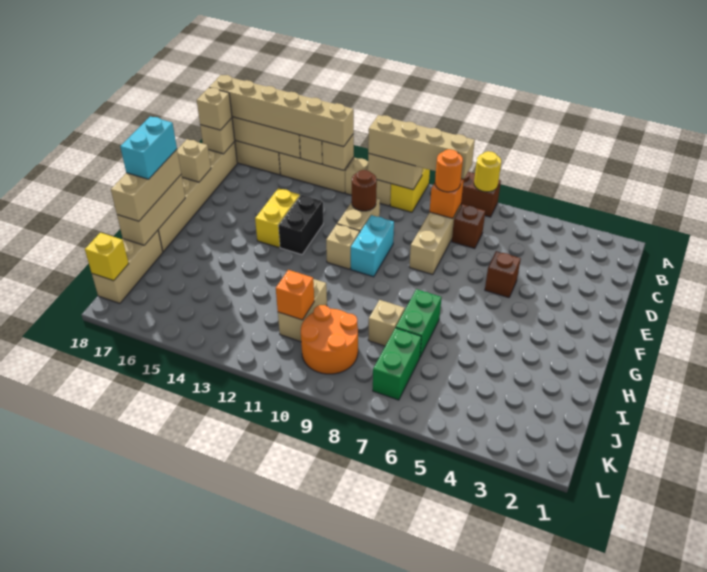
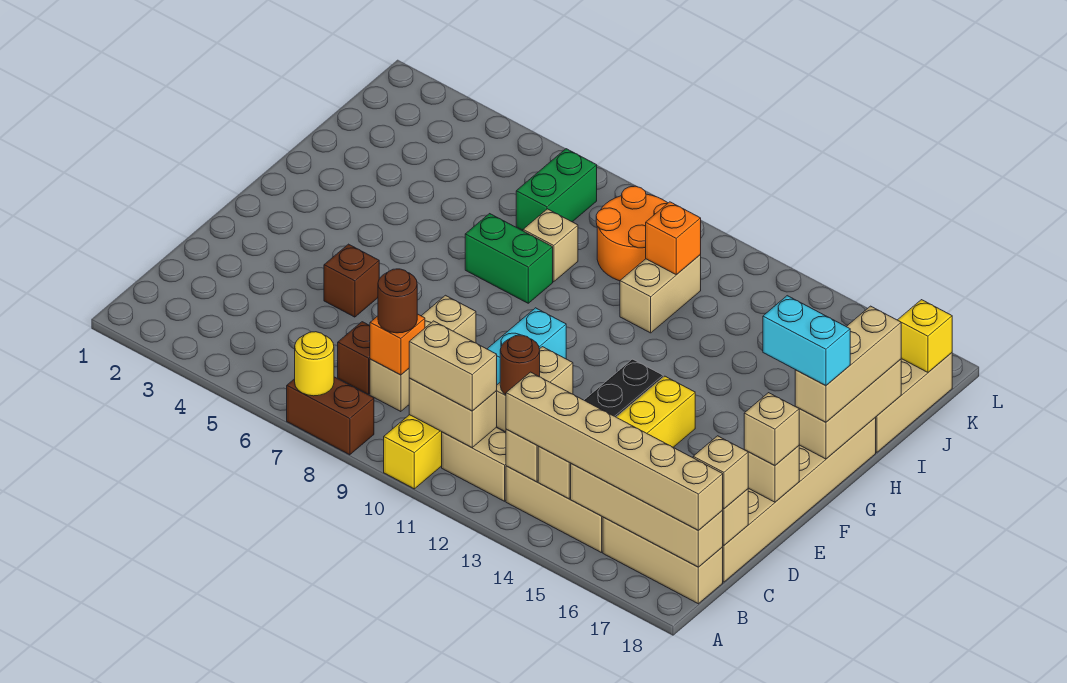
tan brick B8:B11 level 3 -> tan brick B10:B11 level 3
orange round brick C8 level 3 -> brown round brick C8 level 3
tan brick F11 level 1 -> tan brick E18 level 3
cyan brick G18:H18 level 4 -> cyan brick G17:G18 level 4
green brick H7:I7 level 1 -> green brick H7:H8 level 1

